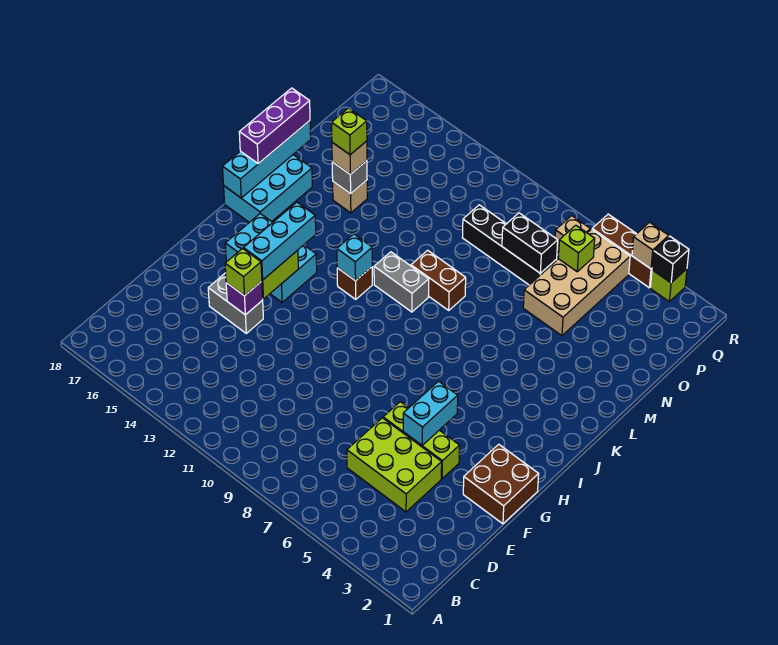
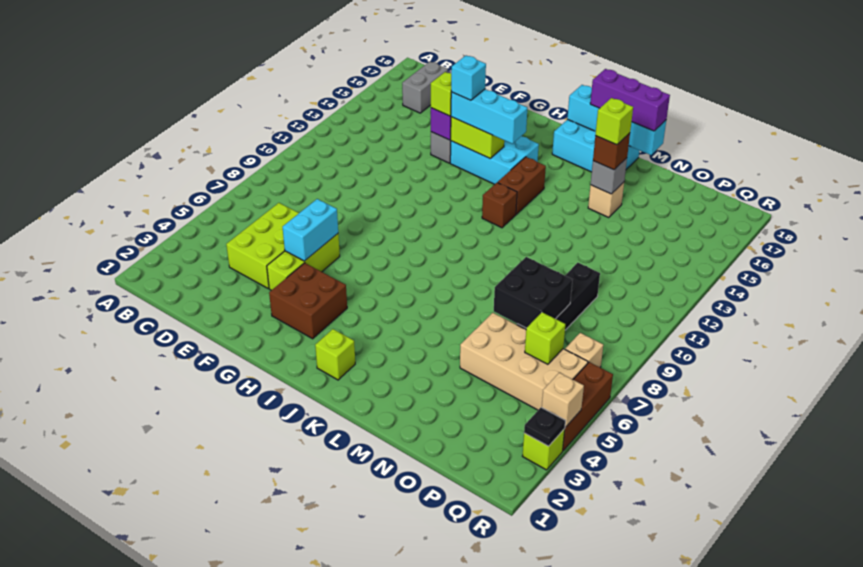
brown brick F1:G2 level 1 -> brown brick G3:H4 level 1
cyan brick F5:G5 level 2 -> cyan brick F5:F6 level 2
cyan brick H14:I16 level 1 -> cyan brick G14:I15 level 1
none -> lime brick J2 level 1
cyan brick J12 level 2 -> cyan brick G14 level 4
grey brick K10:K11 level 1 -> grey brick C16:C17 level 1
brown brick L9:L10 level 1 -> brown brick J13:J14 level 1
tan brick M15 level 3 -> brown brick M15 level 3
black brick O7:O8 level 2 -> black brick N7:O8 level 2
black brick R3 level 2 -> black plate R3 level 2

